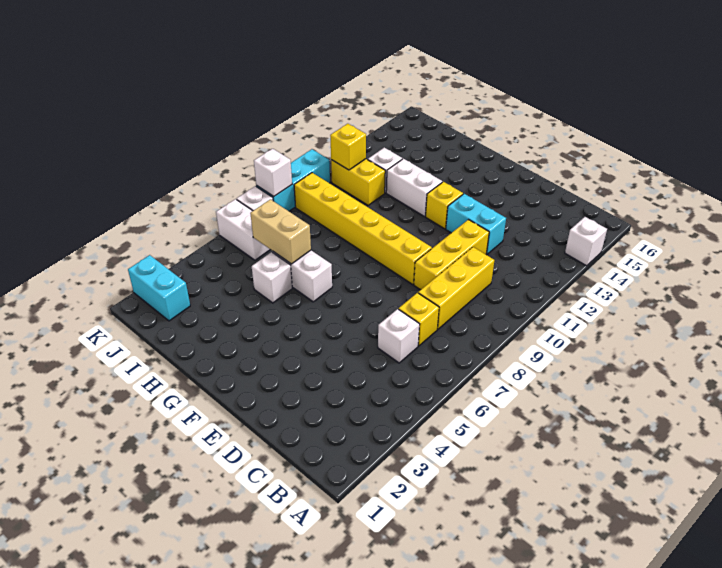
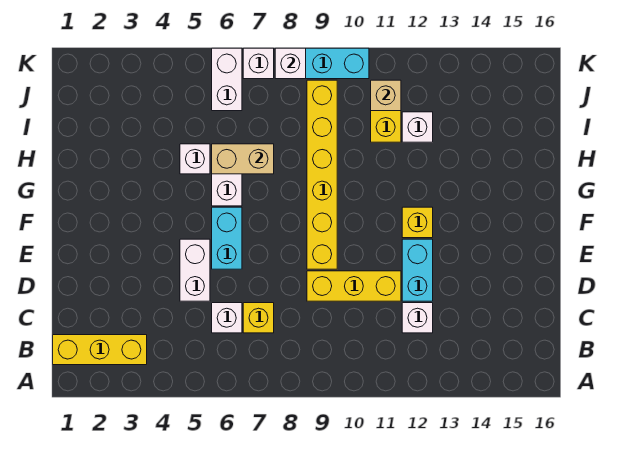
white brick A14 level 1 -> white brick C12 level 1
yellow brick C8:C10 level 1 -> yellow brick B1:B3 level 1
white brick G12:H12 level 1 -> white brick D5:E5 level 1
tan brick H6:I6 level 2 -> tan brick H6:H7 level 2
cyan brick J2:K2 level 1 -> cyan brick E6:F6 level 1
yellow brick J11 level 2 -> tan brick J11 level 2

